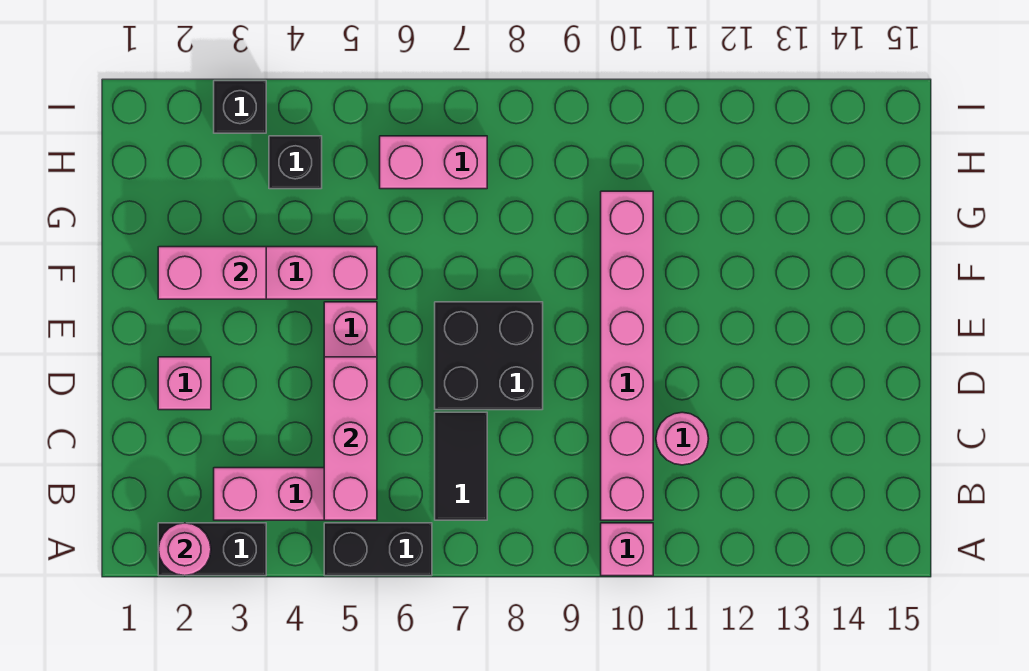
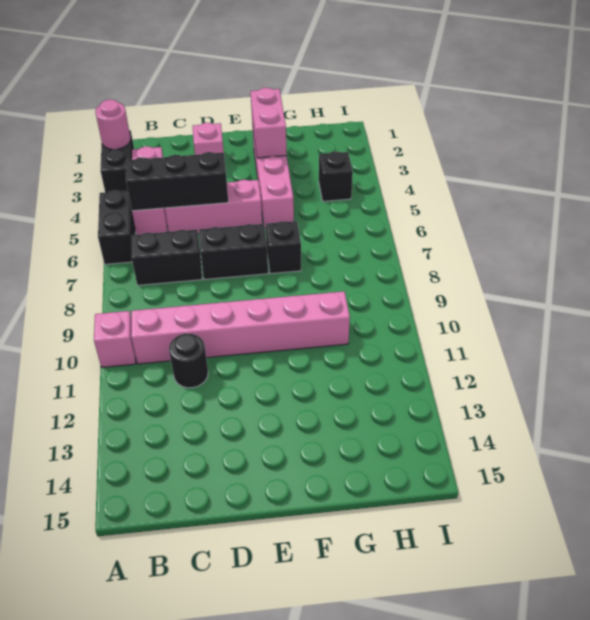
pink brick B5:D5 level 2 -> black brick B5:D5 level 2
black tile B7:C7 level 1 -> black brick B7:C7 level 1
pink round brick C11 level 1 -> black round brick C11 level 1
black brick D7:E8 level 1 -> black brick D7:E7 level 1
pink brick H6:H7 level 1 -> none
black brick I3 level 1 -> black brick F7 level 1

